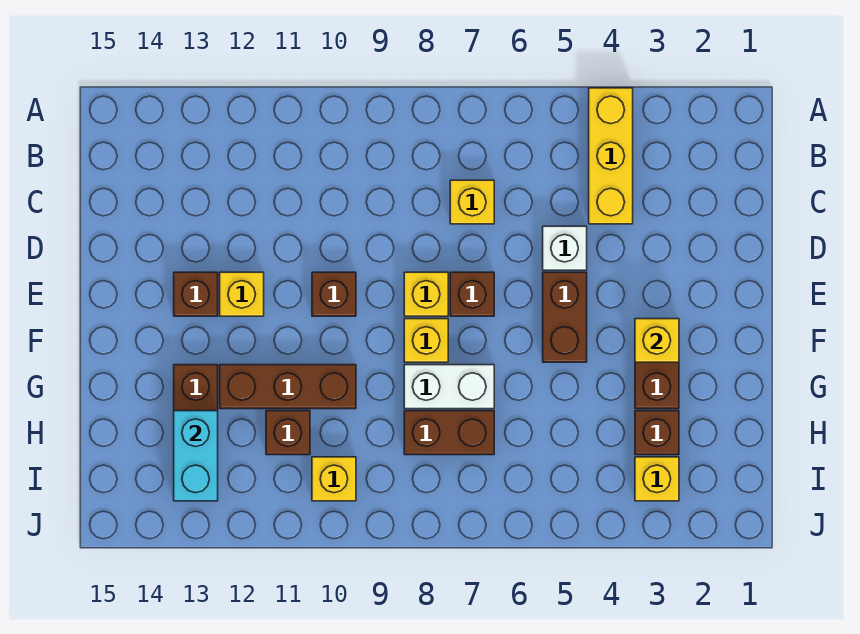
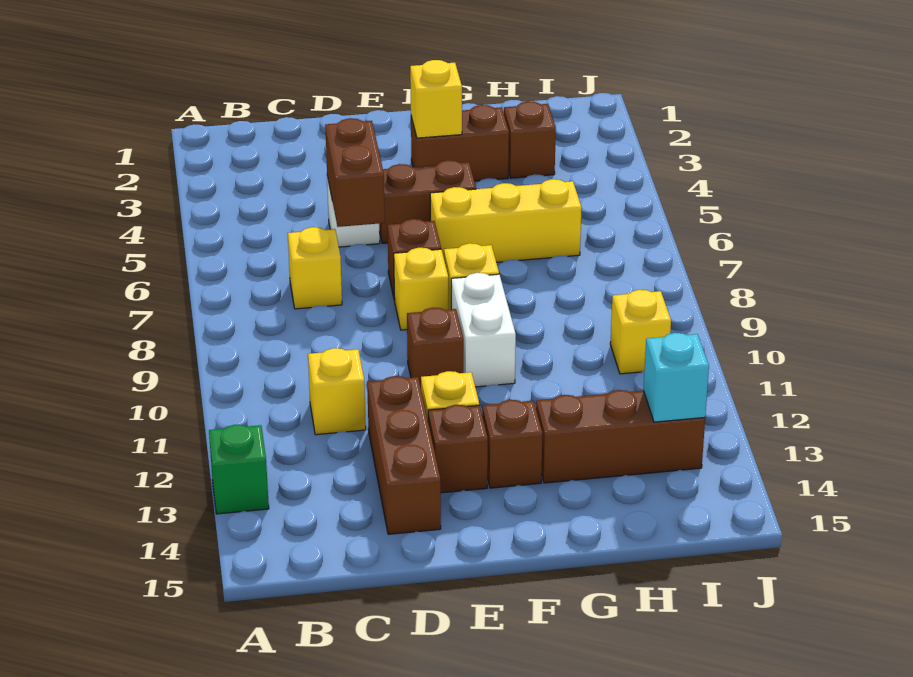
yellow brick A4:C4 level 1 -> yellow brick F6:H6 level 1
none -> green brick A13 level 1
white brick G7:G8 level 1 -> white brick F9:F10 level 1
brown brick G10:G12 level 1 -> brown brick D12:D14 level 1
brown brick H7:H8 level 1 -> brown brick D5:D6 level 2
brown brick H11 level 1 -> brown brick F13 level 1
cyan brick H13:I13 level 2 -> cyan brick I13 level 2
yellow brick I3 level 1 -> yellow brick C11 level 1

